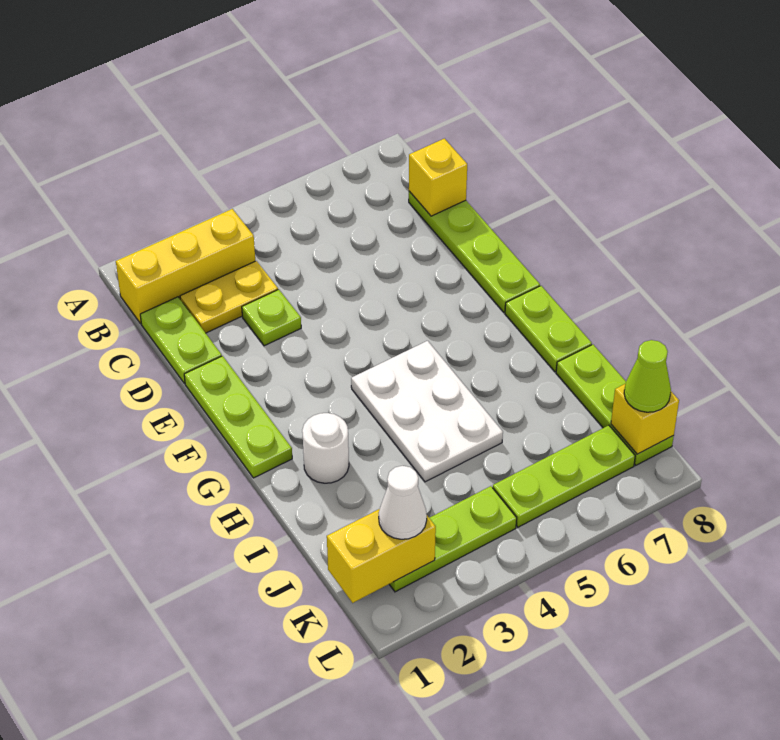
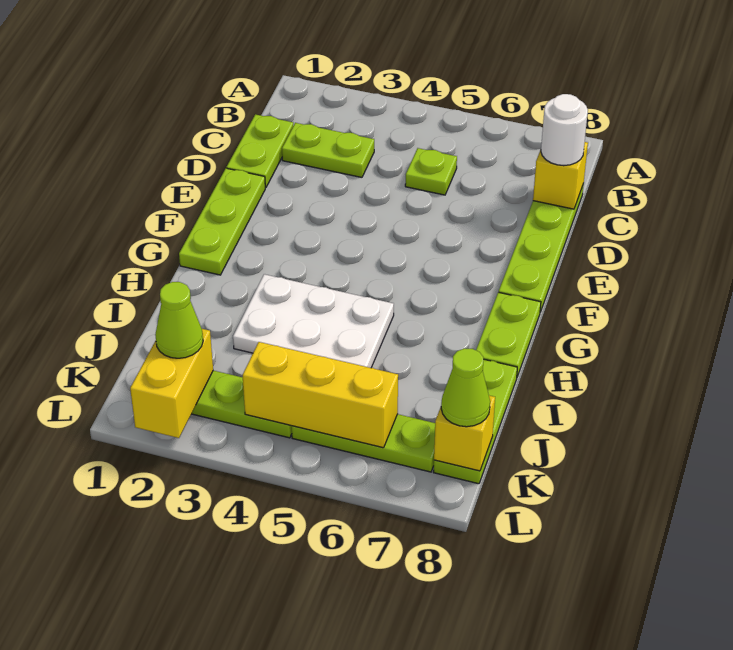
yellow brick B1:B3 level 1 -> yellow brick K4:K6 level 2
yellow plate C2:C3 level 1 -> lime plate C2:C3 level 1
lime plate D3 level 1 -> lime plate C5 level 1
white plate G4:I5 level 1 -> white plate H3:I5 level 1
white round brick H2 level 1 -> white round brick C8 level 3
yellow brick K1:K2 level 2 -> yellow brick K2:L2 level 2
white cone K2 level 3 -> lime cone K2 level 3

